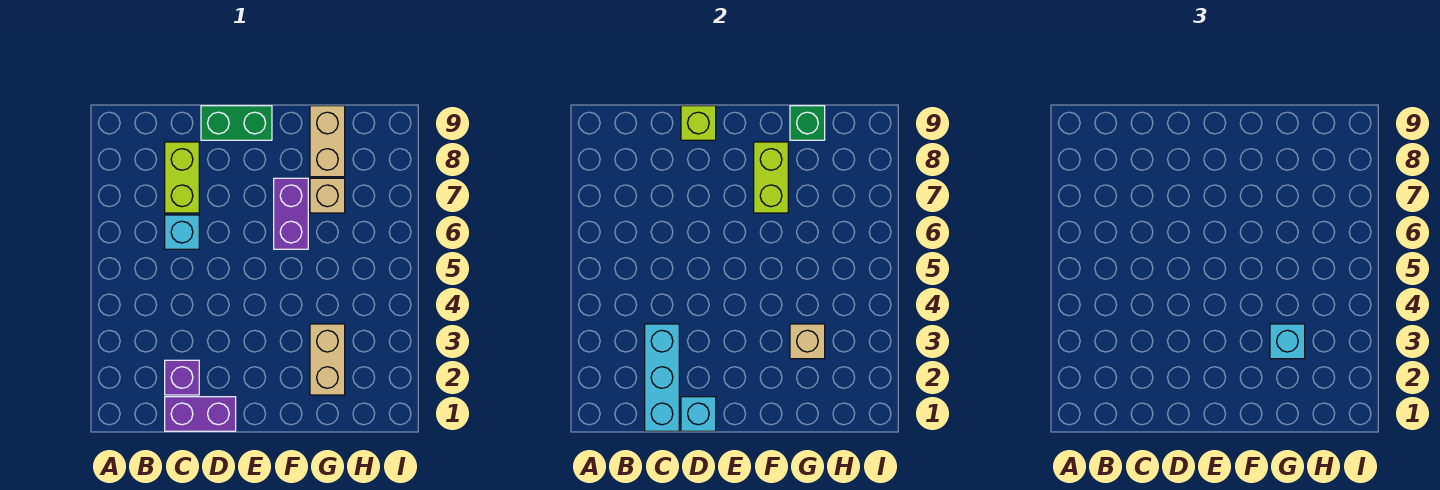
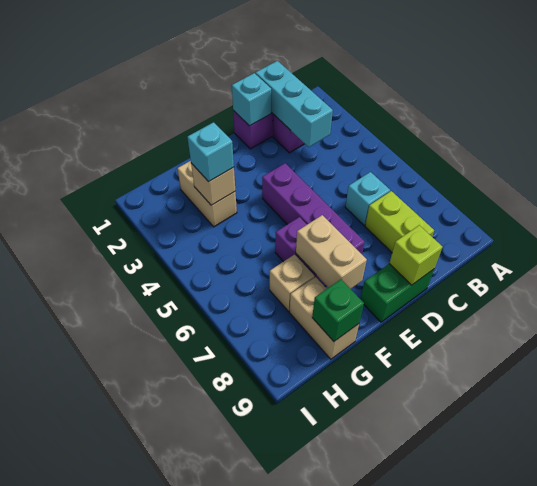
none -> purple brick E4:E7 level 1
lime brick F7:F8 level 2 -> tan brick F7:F8 level 2

